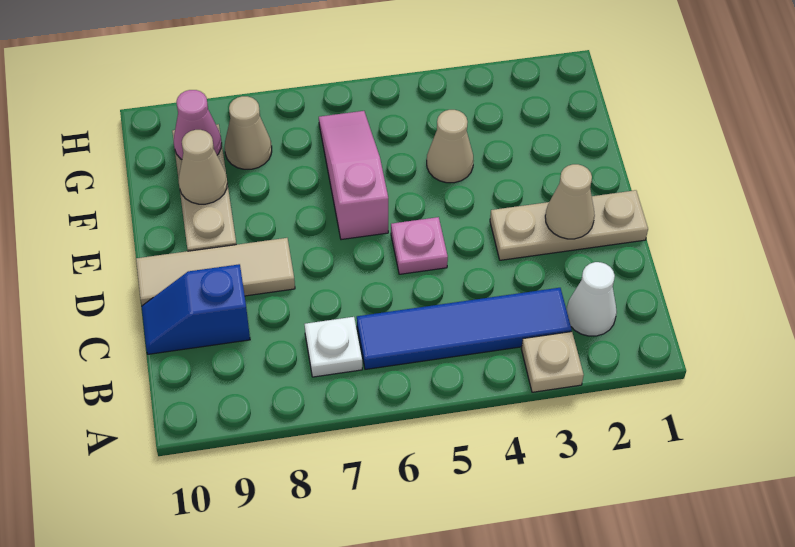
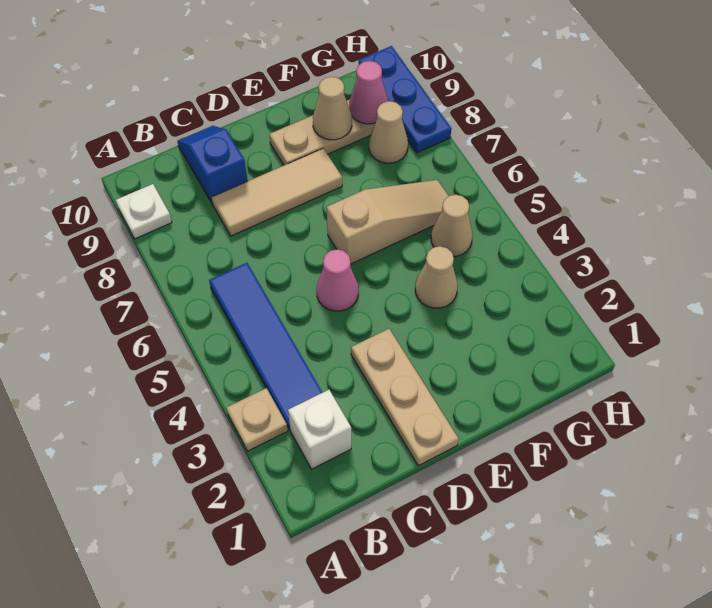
white cone B2 level 1 -> white brick B2 level 1
white plate B7 level 1 -> white plate A9 level 1
tan cone D2 level 2 -> tan cone G5 level 1
pink plate D5 level 1 -> pink cone D5 level 1
tan tile D8:D10 level 1 -> tan tile C8:E8 level 1
pink slope E6:G6 level 1 top E -> tan slope E6:G6 level 1 top E
none -> blue plate H8:H10 level 1

